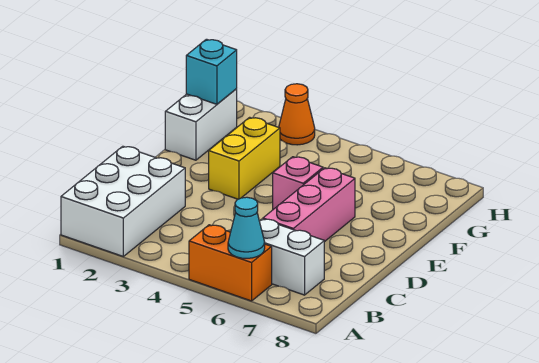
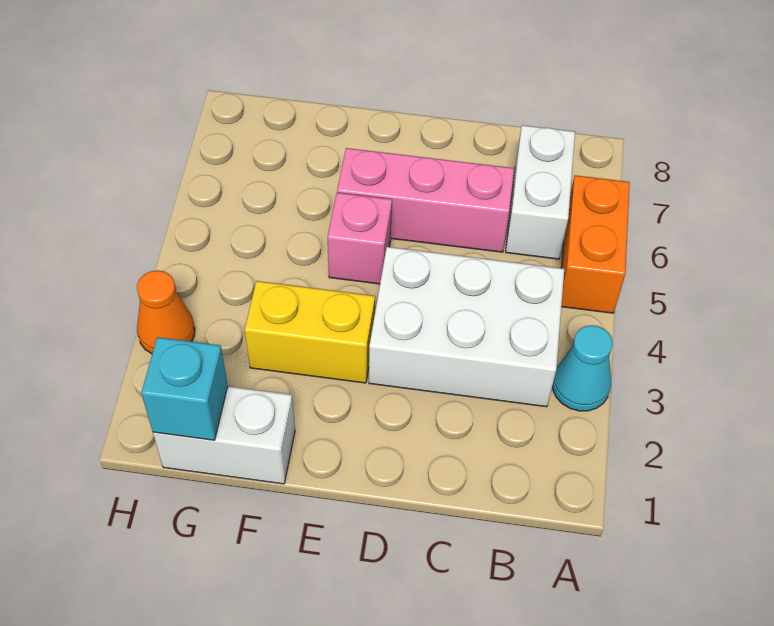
white brick A1:C2 level 1 -> white brick B3:D4 level 1
cyan cone A6 level 2 -> cyan cone A3 level 1

